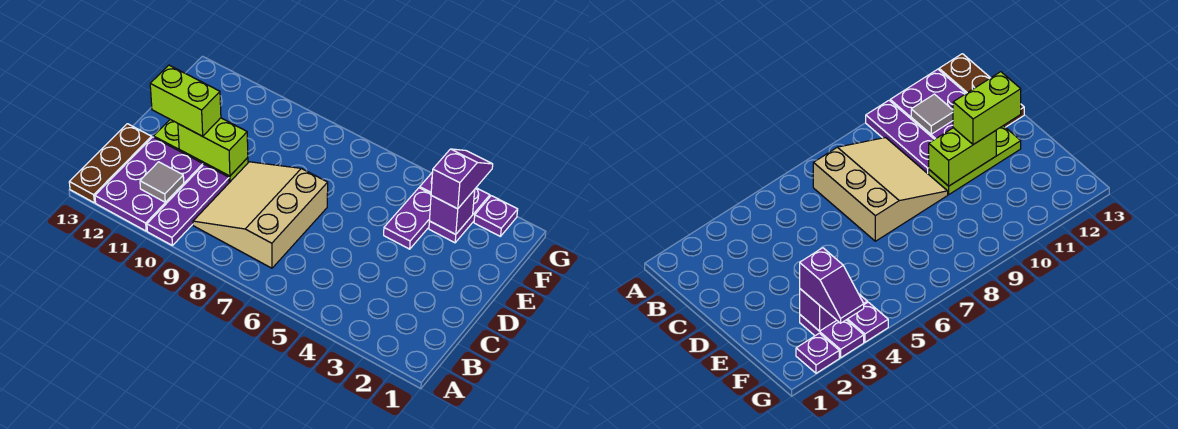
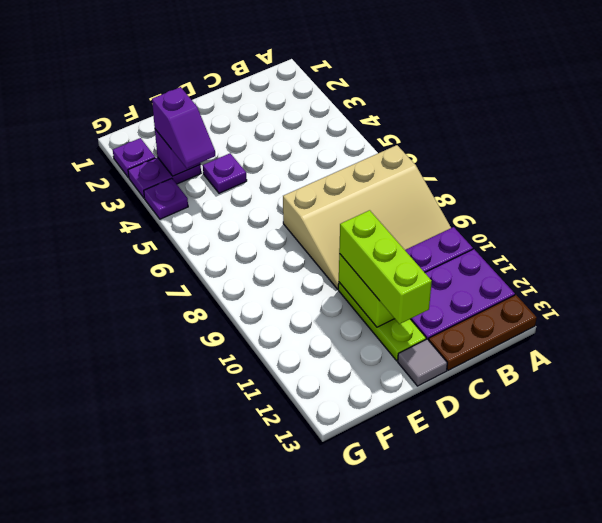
tan slope B7:D9 level 1 top 7 -> tan slope A7:D9 level 1 top 7
grey tile B11 level 2 -> grey tile D13 level 1
lime brick D11:D12 level 3 -> lime brick D10:D12 level 3
purple plate E4:F4 level 1 -> purple plate E4 level 1
purple slope F3:G3 level 3 top F -> purple slope F3:F4 level 3 top 3

